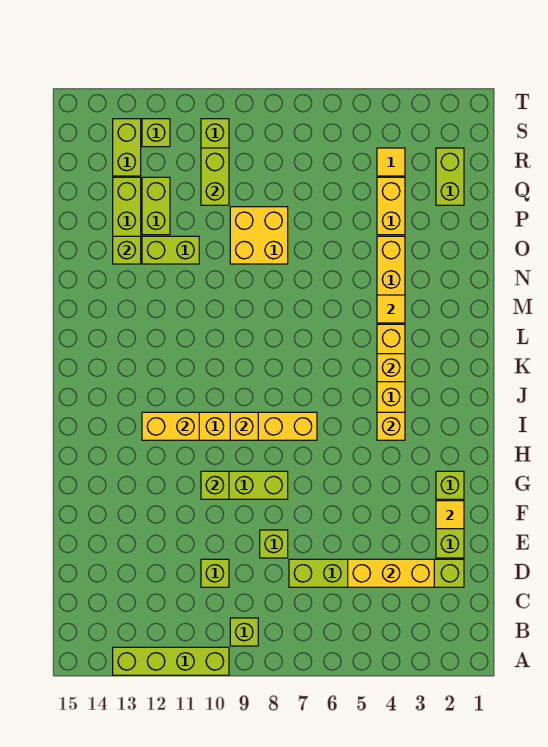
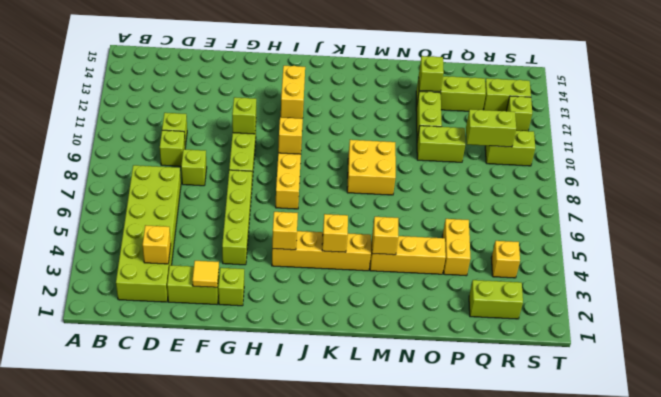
lime brick A10:A13 level 1 -> lime brick G4:G7 level 1
lime brick B9 level 1 -> lime brick D9 level 1
lime brick D2:D7 level 1 -> lime brick C2:D7 level 1
yellow brick D3:D5 level 2 -> yellow brick D3 level 2
yellow tile M4 level 2 -> yellow brick M4 level 2
yellow brick O8:P9 level 1 -> yellow brick L8:M9 level 1
yellow brick P4:Q4 level 1 -> yellow brick P4:P5 level 1
lime brick P12:Q12 level 1 -> lime brick O10:P10 level 1
yellow tile R4 level 1 -> yellow brick R4 level 1

